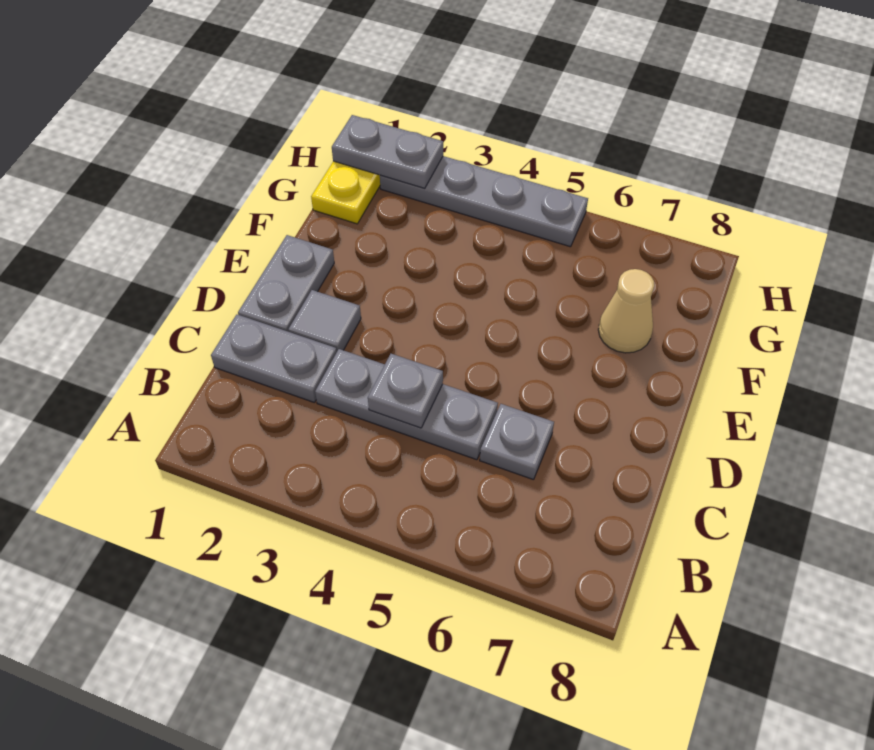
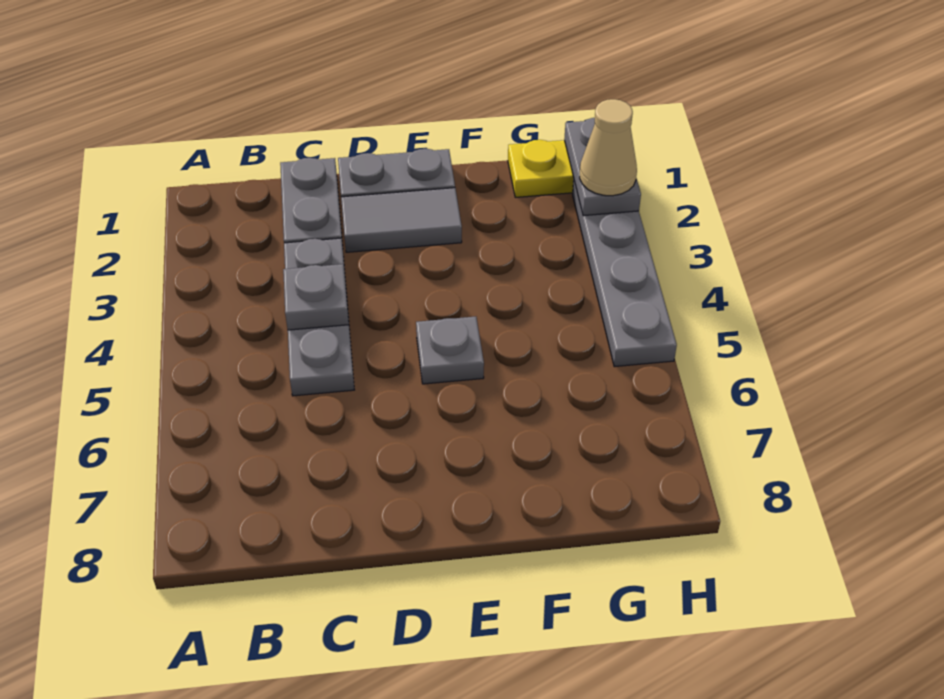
grey plate C6 level 1 -> grey plate E5 level 1
grey tile D2 level 1 -> grey tile D2:E2 level 1
tan cone F7 level 1 -> tan cone H2 level 3

